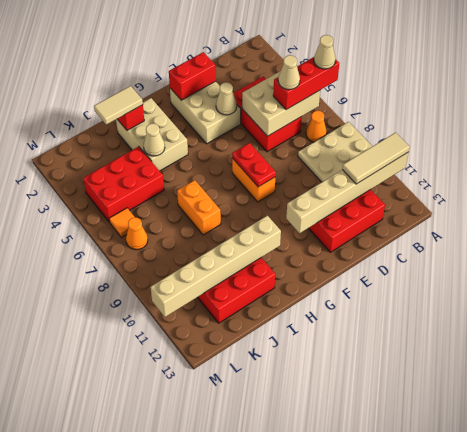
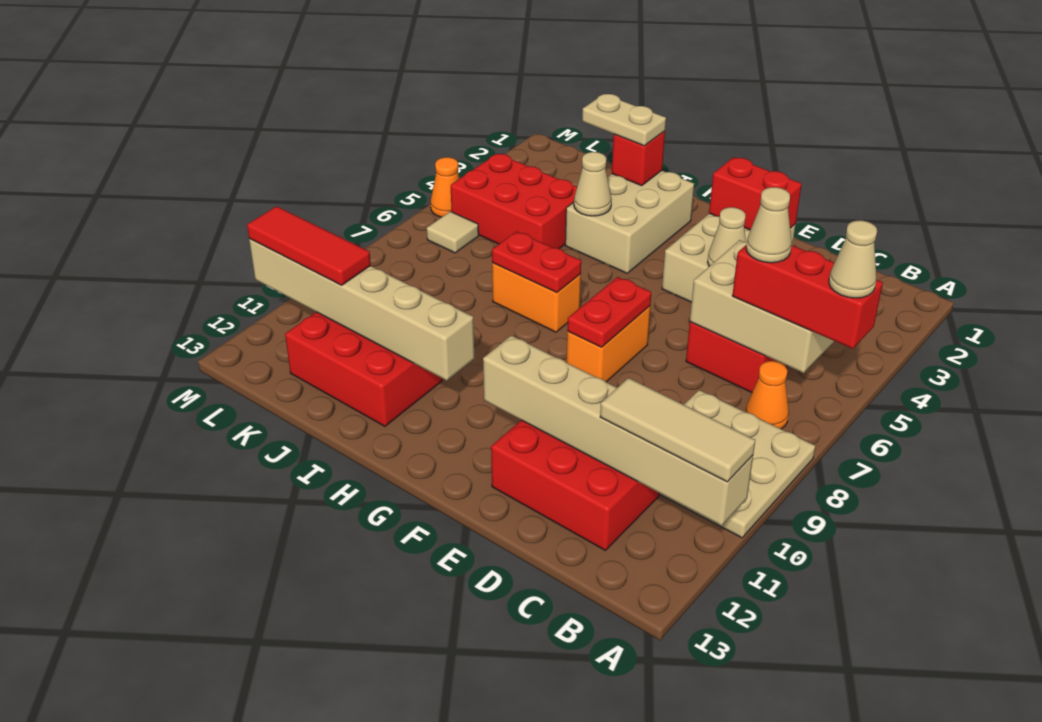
none -> red plate H7:I7 level 2
tan tile I2:J2 level 3 -> tan plate I2:J2 level 3
orange brick I7:I8 level 1 -> orange brick H7:I7 level 1
none -> red tile K11:M11 level 3
orange tile L6 level 1 -> tan tile L6 level 1
orange cone L7 level 1 -> orange cone M5 level 1

